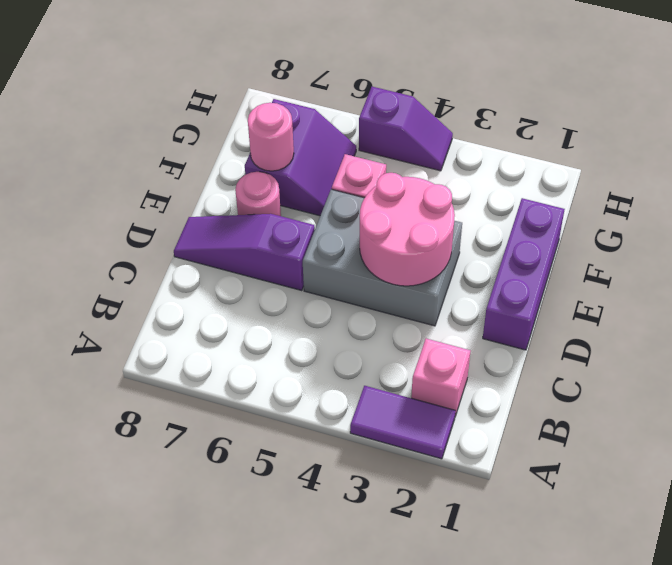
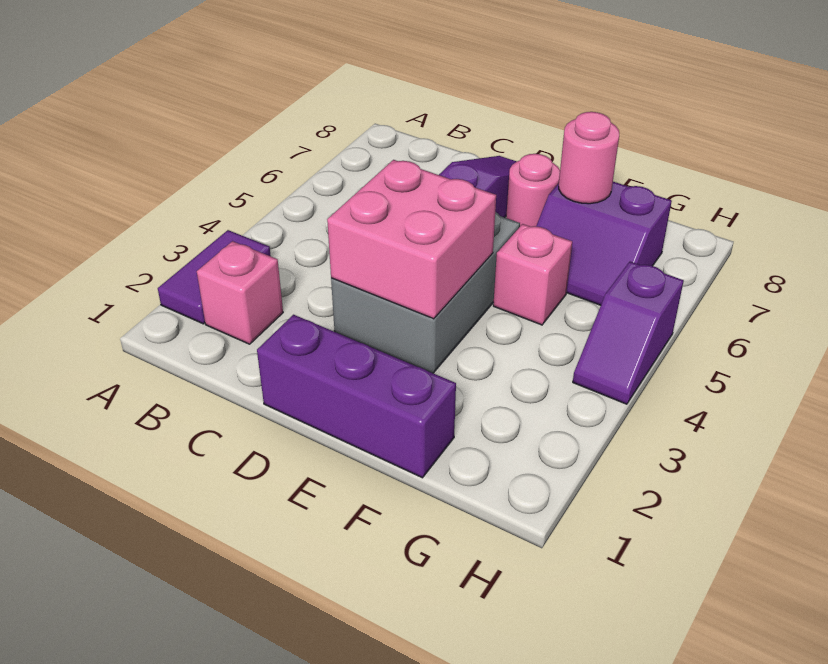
pink round brick D3:E4 level 2 -> pink brick D3:E4 level 2

